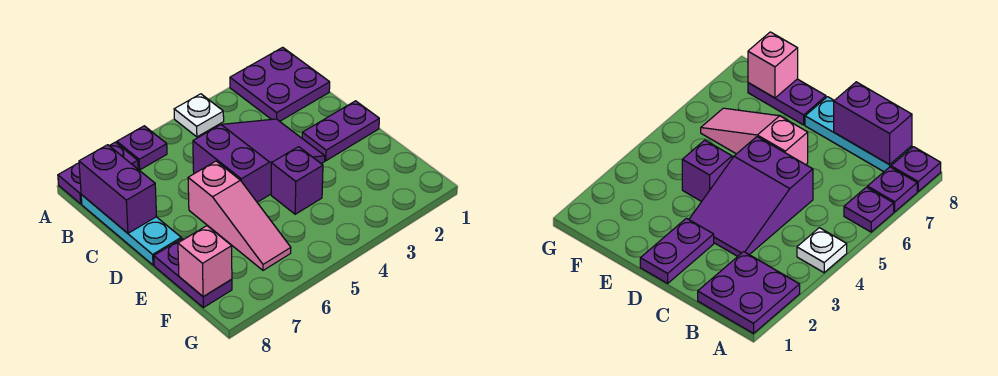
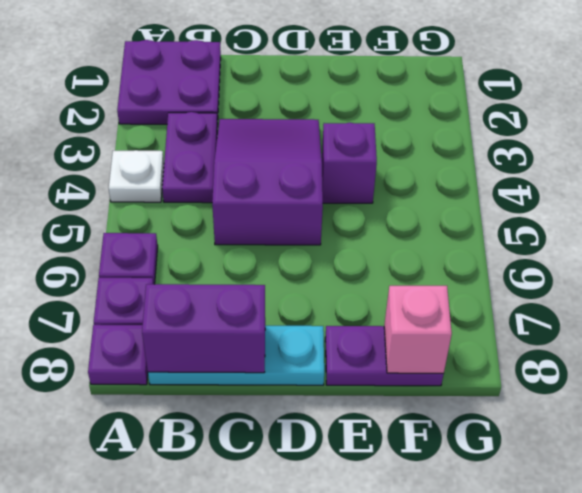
purple plate D1:D2 level 1 -> purple plate B3:B4 level 1
pink slope D6:F6 level 1 top D -> none

